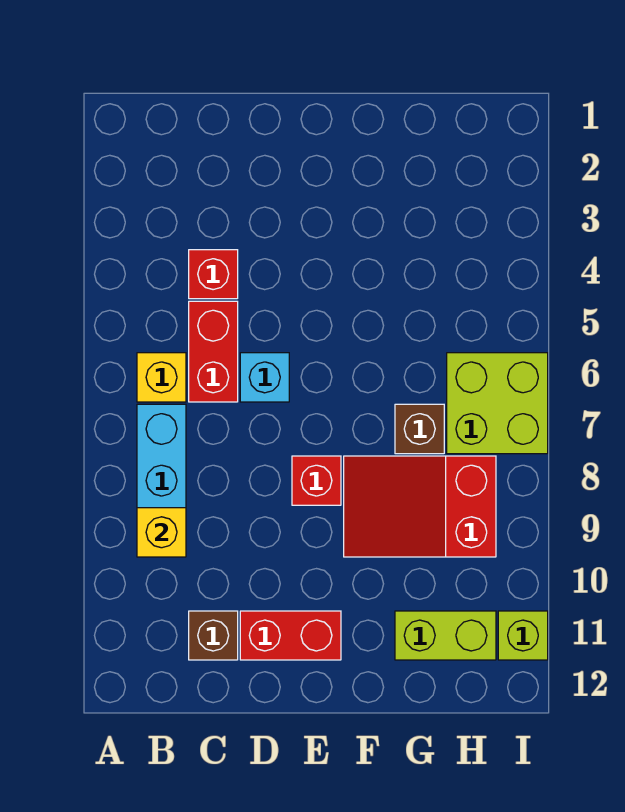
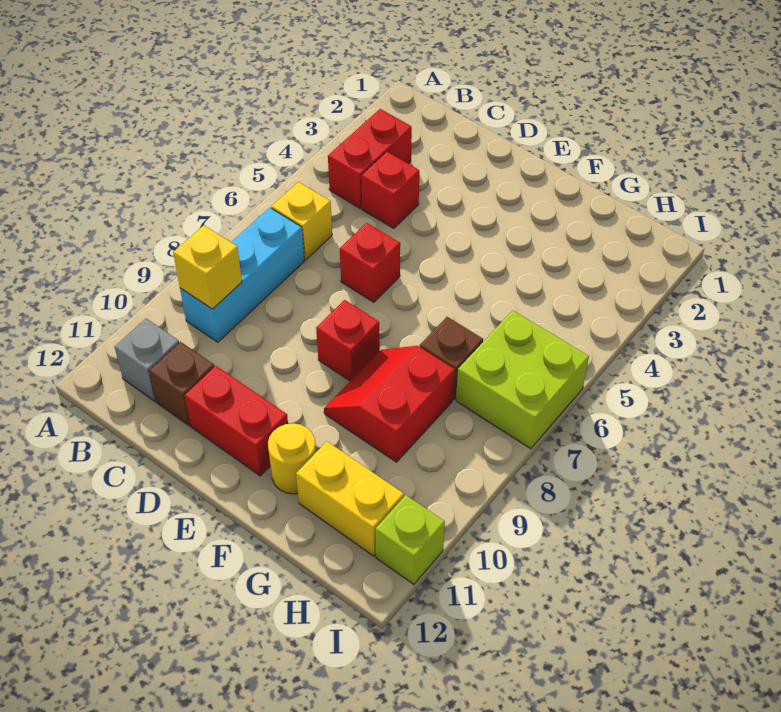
none -> grey brick B11 level 1
red brick C5:C6 level 1 -> red brick B3:B4 level 1
cyan brick D6 level 1 -> red brick D6 level 1
red slope F8:H9 level 1 top H -> red slope F8:G9 level 1 top G
none -> yellow round brick F11 level 1
lime brick G11:H11 level 1 -> yellow brick G11:H11 level 1

